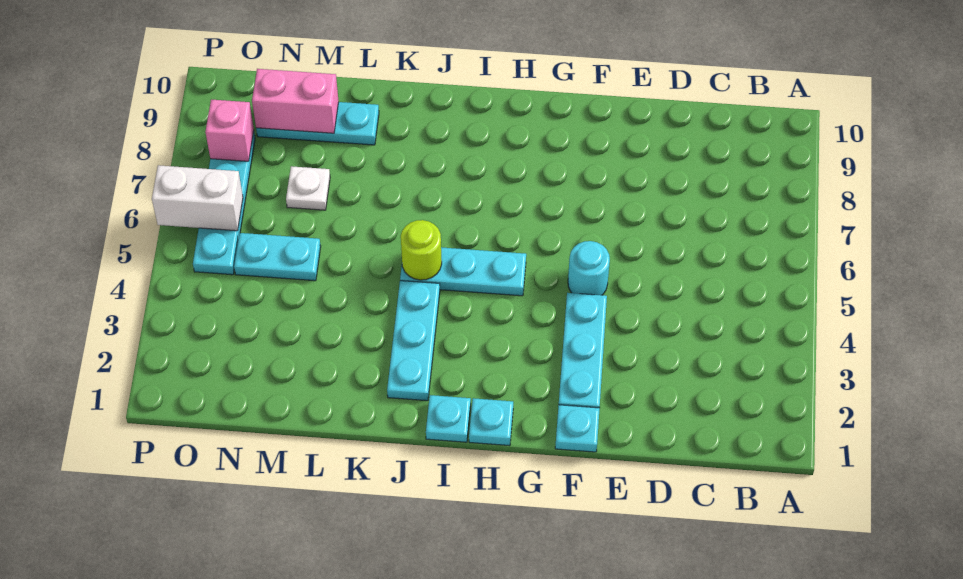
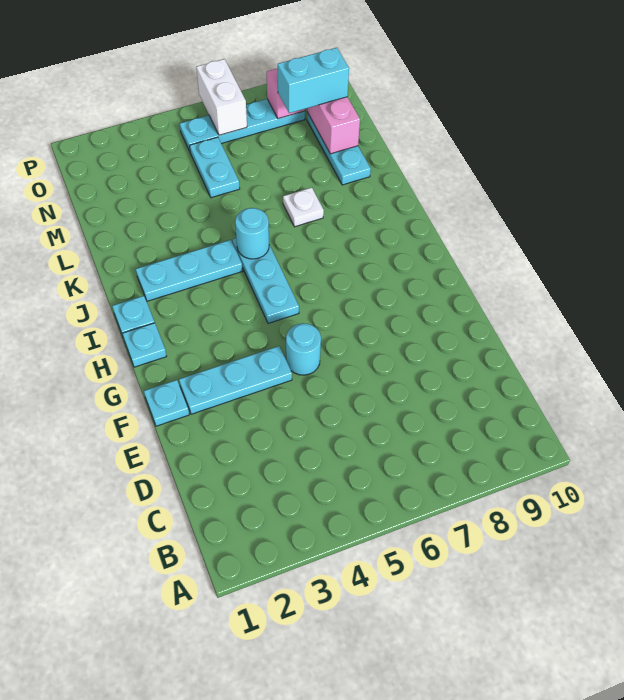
lime round brick J5 level 2 -> cyan round brick J5 level 2
white plate M7 level 1 -> white plate K7 level 1
none -> cyan brick N8:N9 level 3

